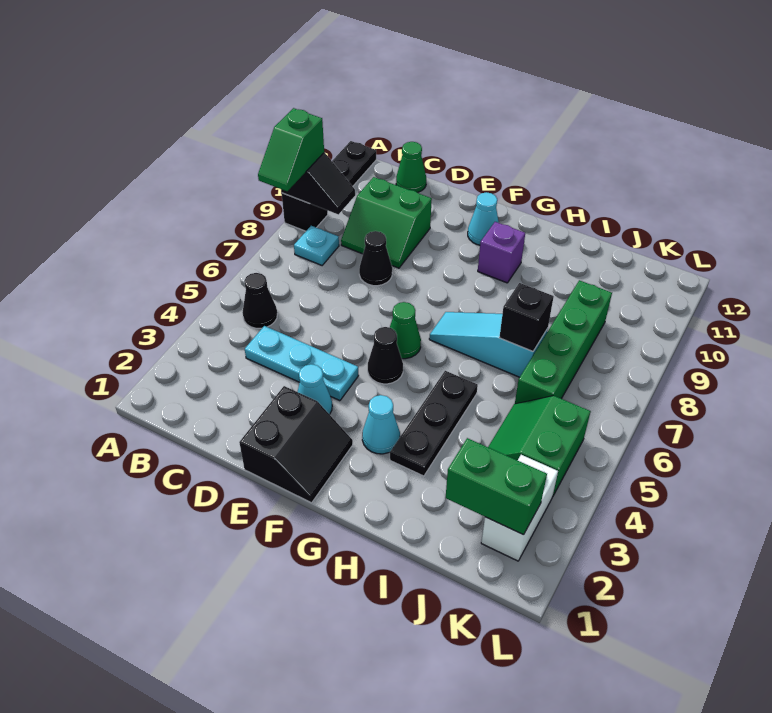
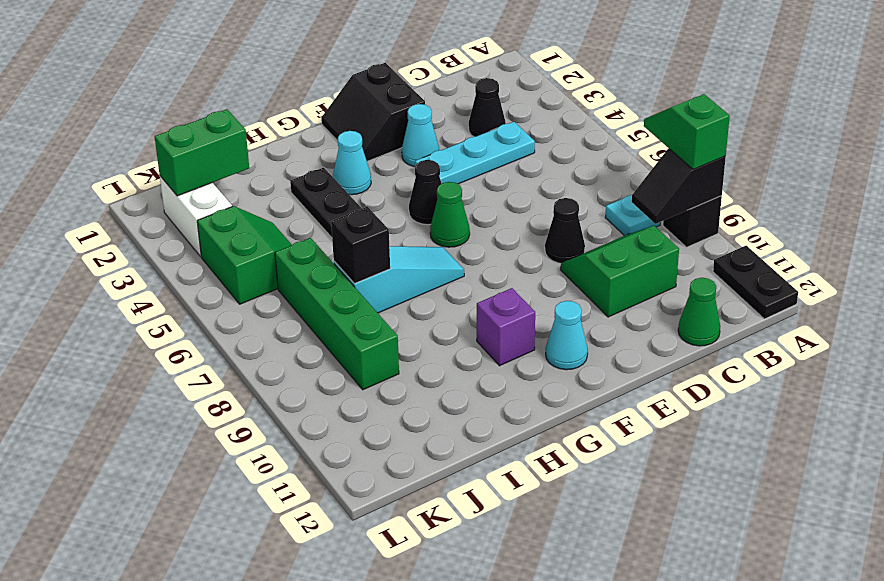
black cone B5 level 1 -> black cone C3 level 1

